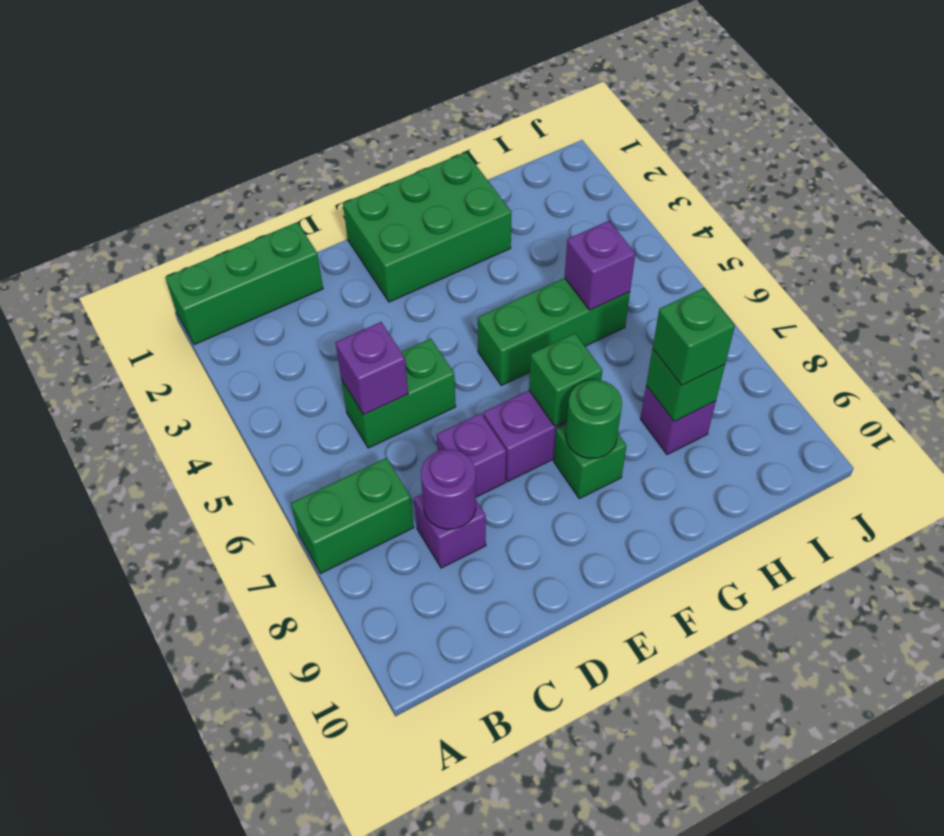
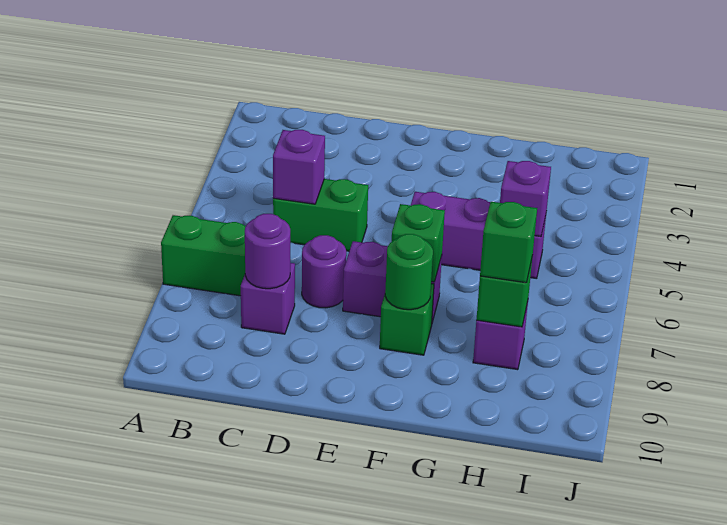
green brick A1:C1 level 1 -> none
purple brick D7 level 1 -> purple round brick D7 level 1
green brick E1:G2 level 1 -> none
green brick F5:H5 level 1 -> purple brick F5:H5 level 1

